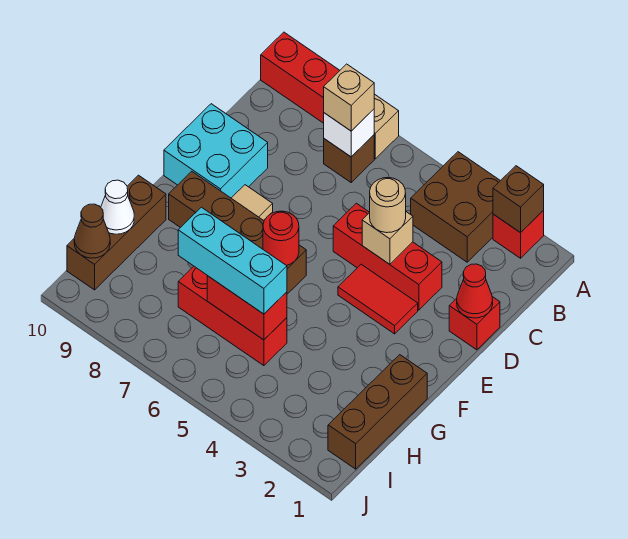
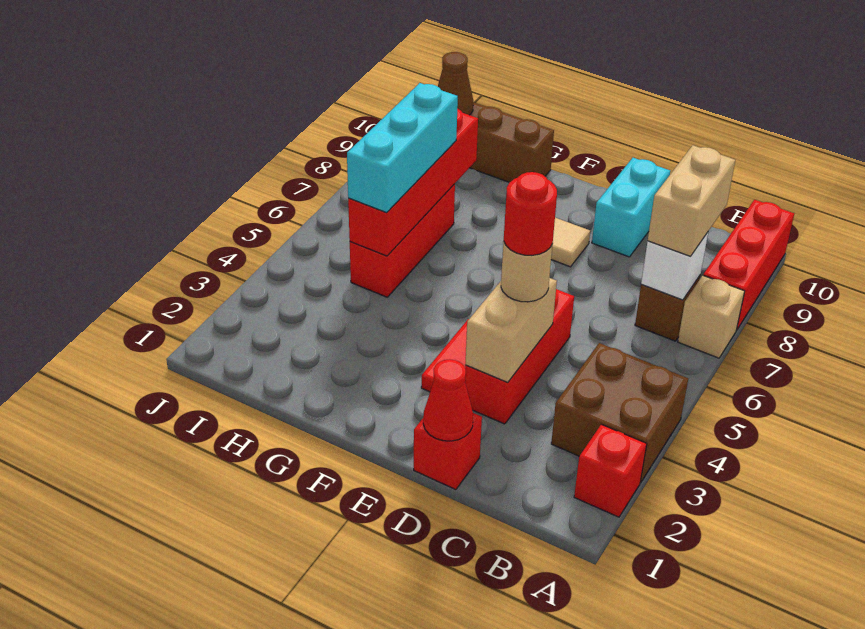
brown brick A2 level 2 -> none
tan brick B7 level 3 -> tan brick B7:B8 level 3
tan brick D4 level 2 -> tan brick D3:D4 level 2
cyan brick D9:E10 level 1 -> cyan brick D9:D10 level 1
brown brick F6:F9 level 1 -> none
red round brick F6 level 2 -> red round brick D4 level 4
brown brick G1:I1 level 1 -> none
red brick H5:H6 level 2 -> red brick H5:H8 level 2
white cone H10 level 2 -> none

